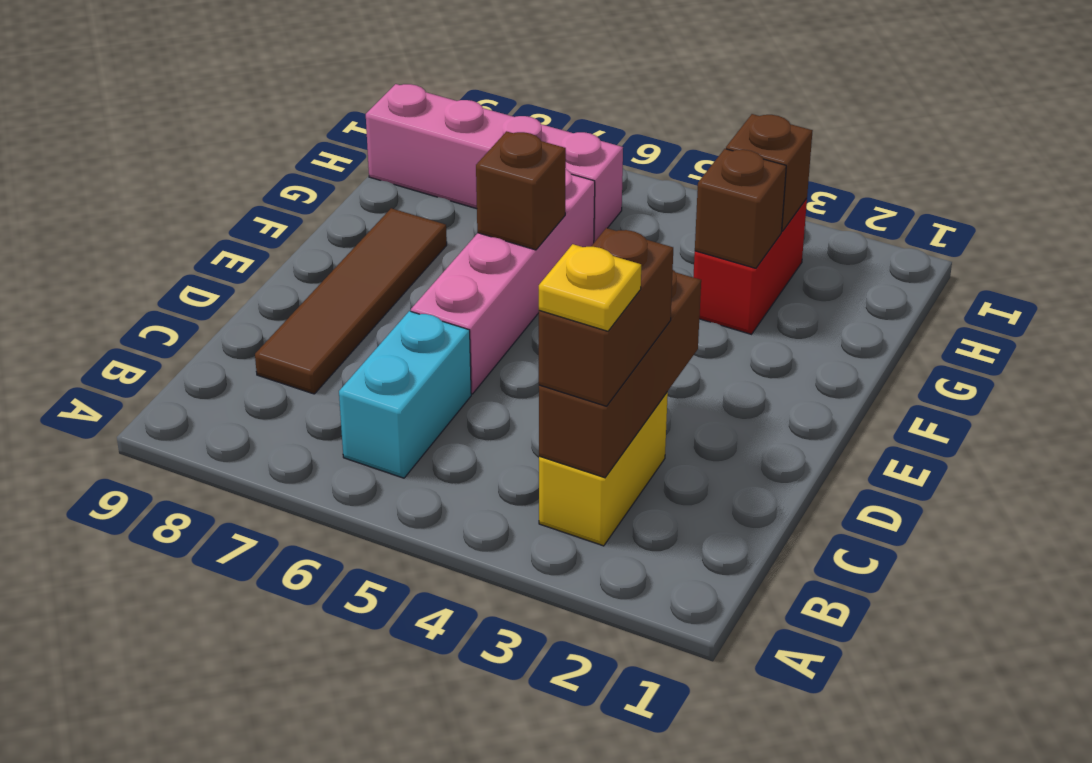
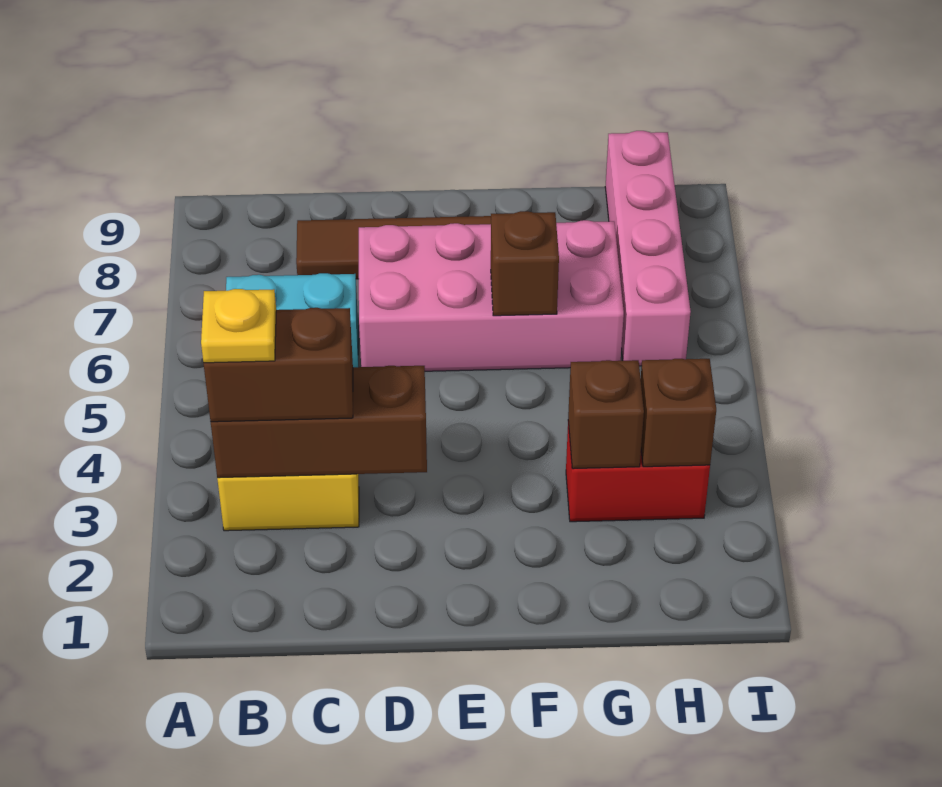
pink brick D6:G6 level 1 -> pink brick D6:G7 level 1

